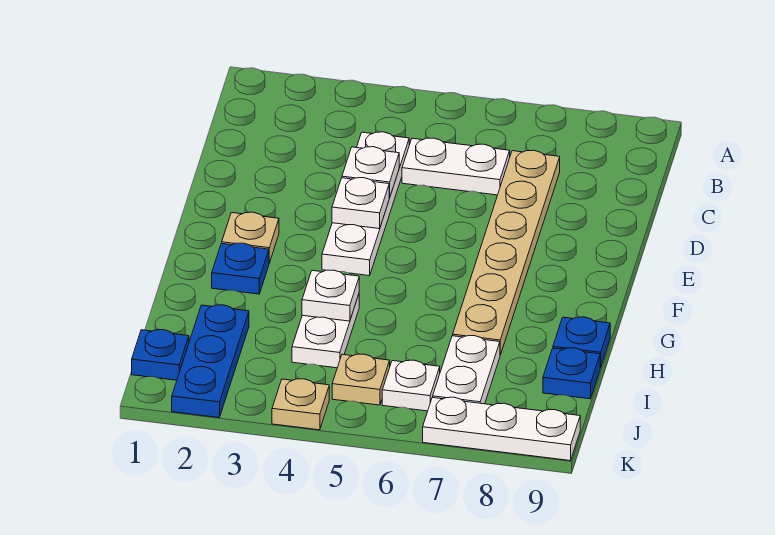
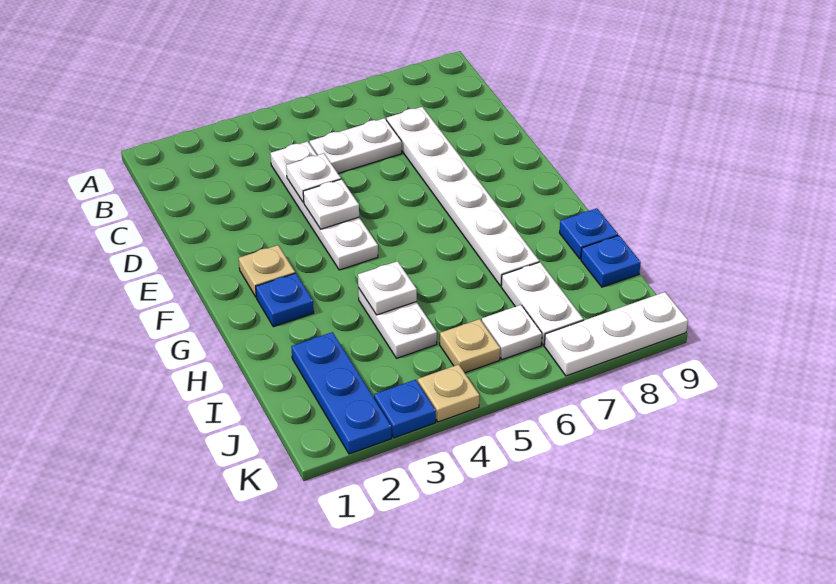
tan plate C7:H7 level 1 -> white plate C7:H7 level 1
blue plate J1 level 1 -> blue plate K3 level 1

